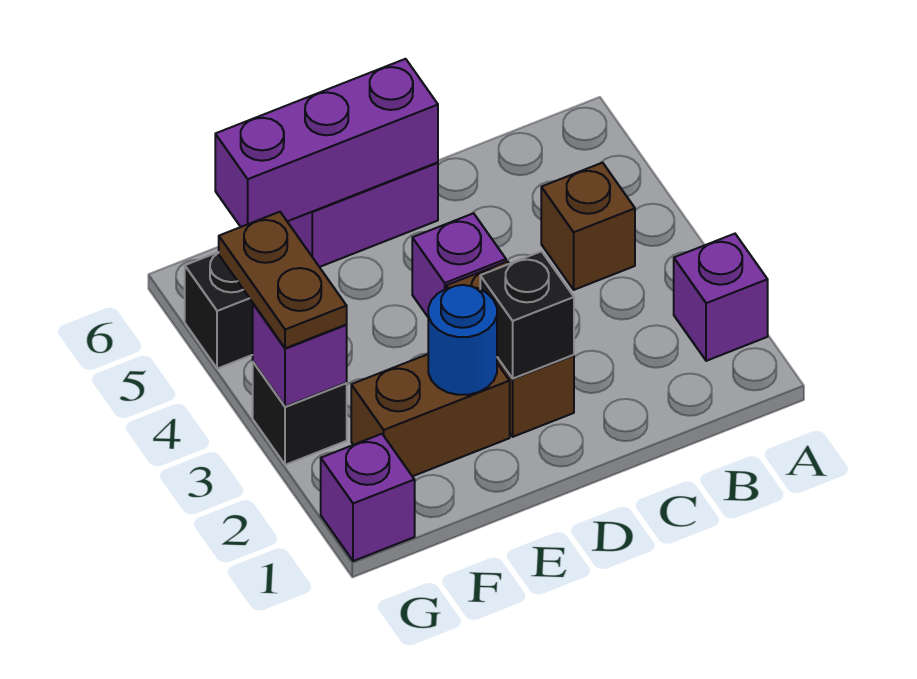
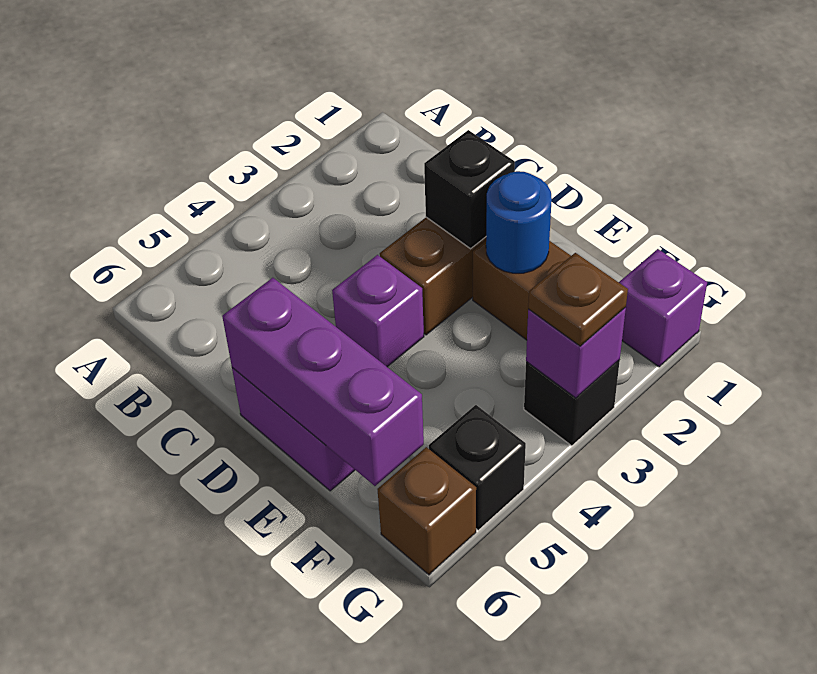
purple brick A2 level 1 -> none
brown brick B4 level 1 -> brown brick G6 level 1
brown plate G3:G4 level 3 -> brown plate G3 level 3

